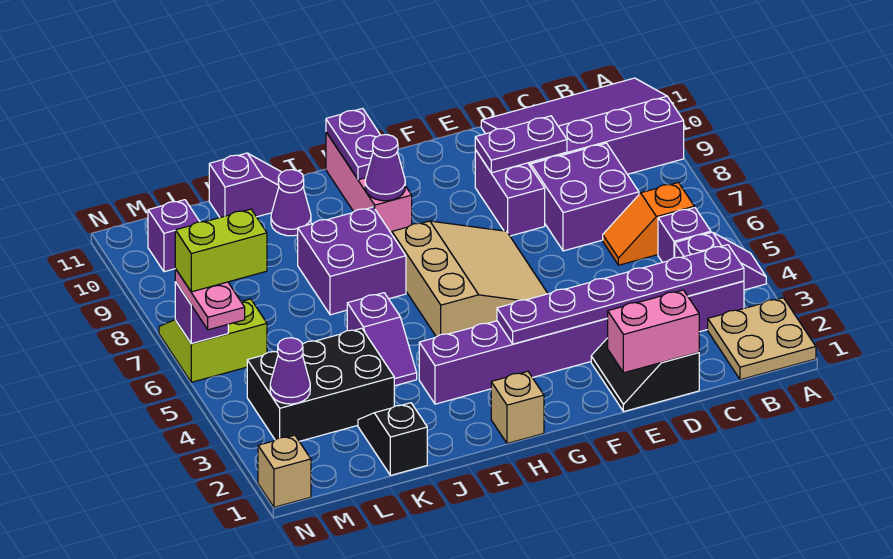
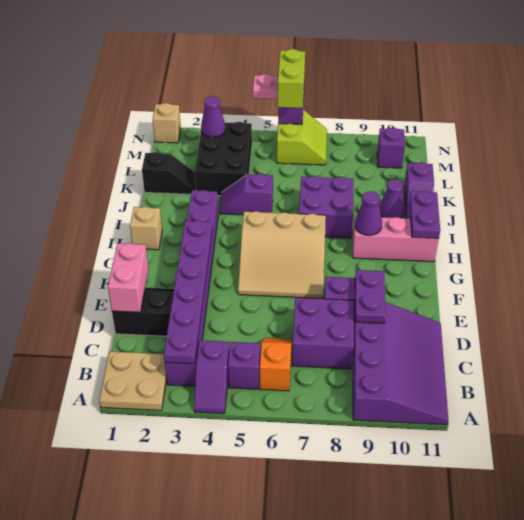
purple plate H10:H11 level 2 -> purple plate H11:I11 level 2

